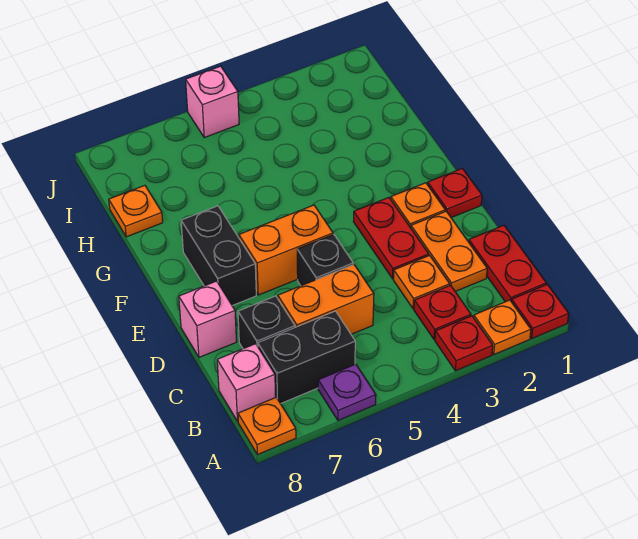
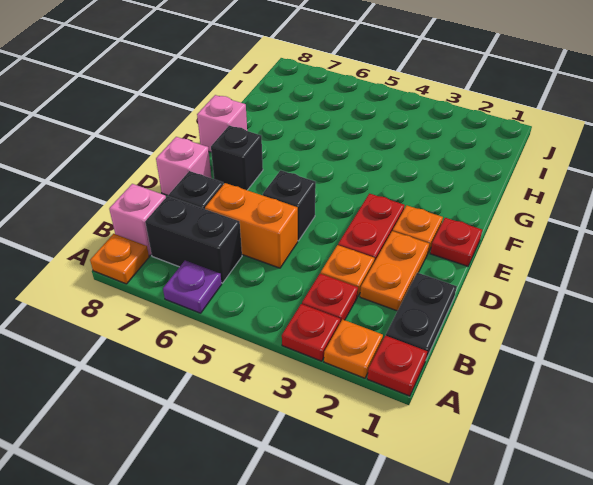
red plate B1:C1 level 1 -> black plate B1:C1 level 1
orange brick E5:E6 level 1 -> none
black brick E7:F7 level 1 -> black brick E7 level 1
orange plate H8 level 1 -> none
pink brick J5 level 1 -> pink brick F8 level 1

